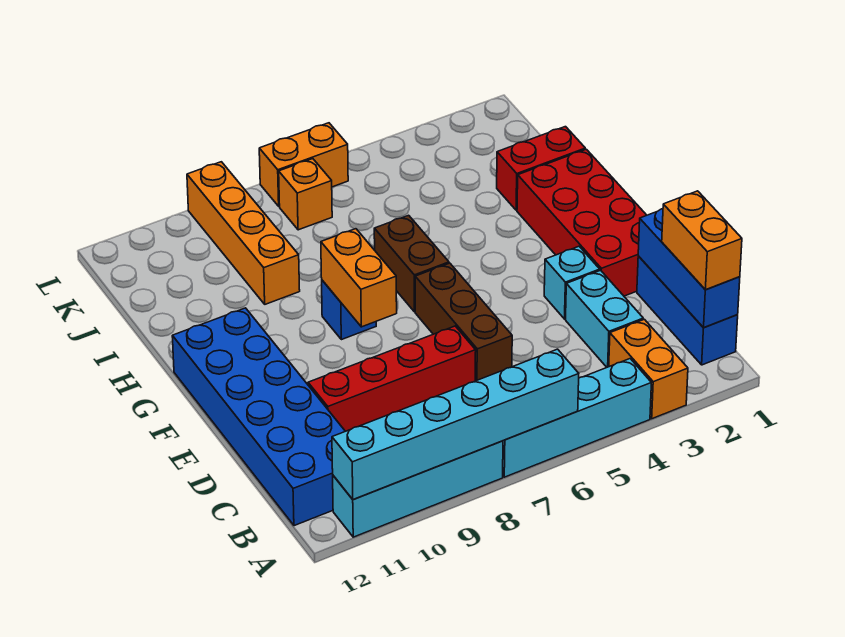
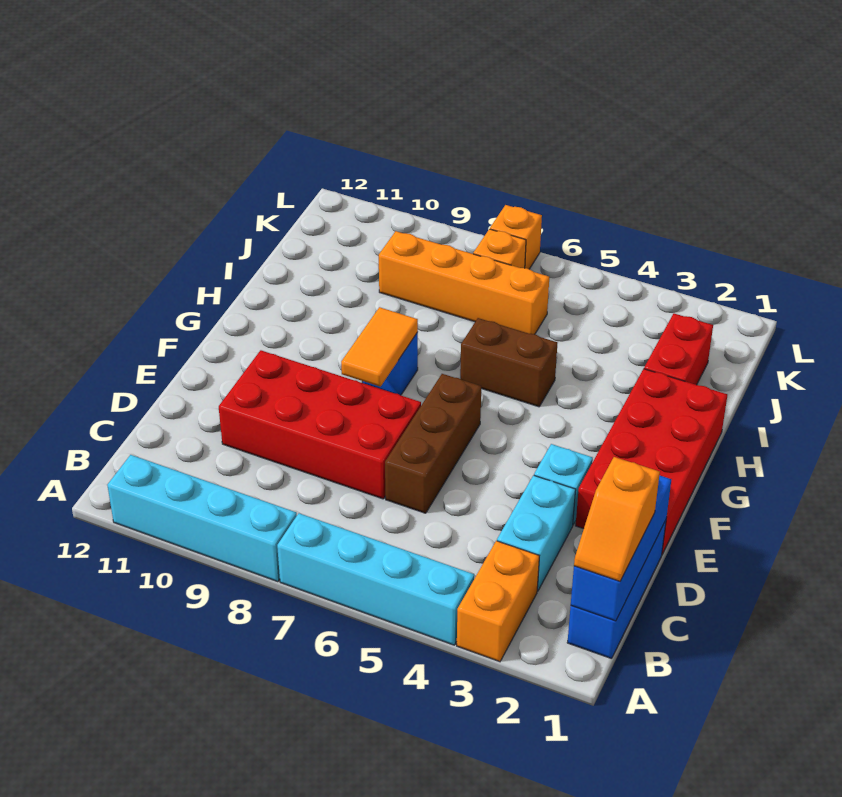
cyan brick A6:A11 level 2 -> none
orange brick B1:C1 level 3 -> orange slope B1:C1 level 3 top C
blue brick B11:G12 level 1 -> none
red brick D7:D10 level 1 -> red brick D7:E10 level 1
orange brick F8:G8 level 2 -> orange tile F8:G8 level 2
brown brick G6:H6 level 1 -> brown brick H5:H6 level 1
red brick I1:I2 level 1 -> red brick I2:J2 level 1
orange brick I9:L9 level 1 -> orange brick J6:J9 level 1
orange brick L6:L7 level 1 -> orange brick L7 level 1

